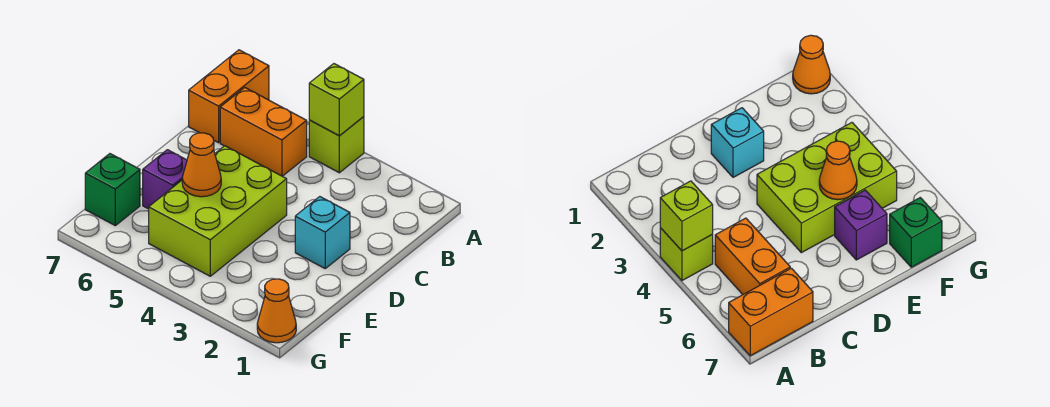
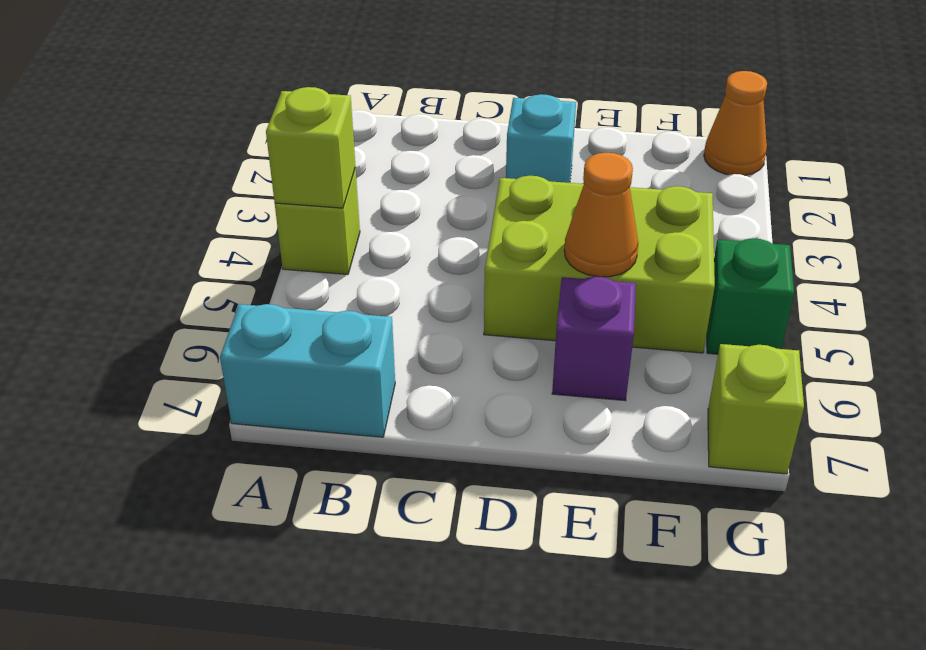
orange brick A7:B7 level 1 -> cyan brick A7:B7 level 1
orange brick B5:B6 level 1 -> none
green brick F7 level 1 -> green brick G5 level 1
none -> lime brick G7 level 1

